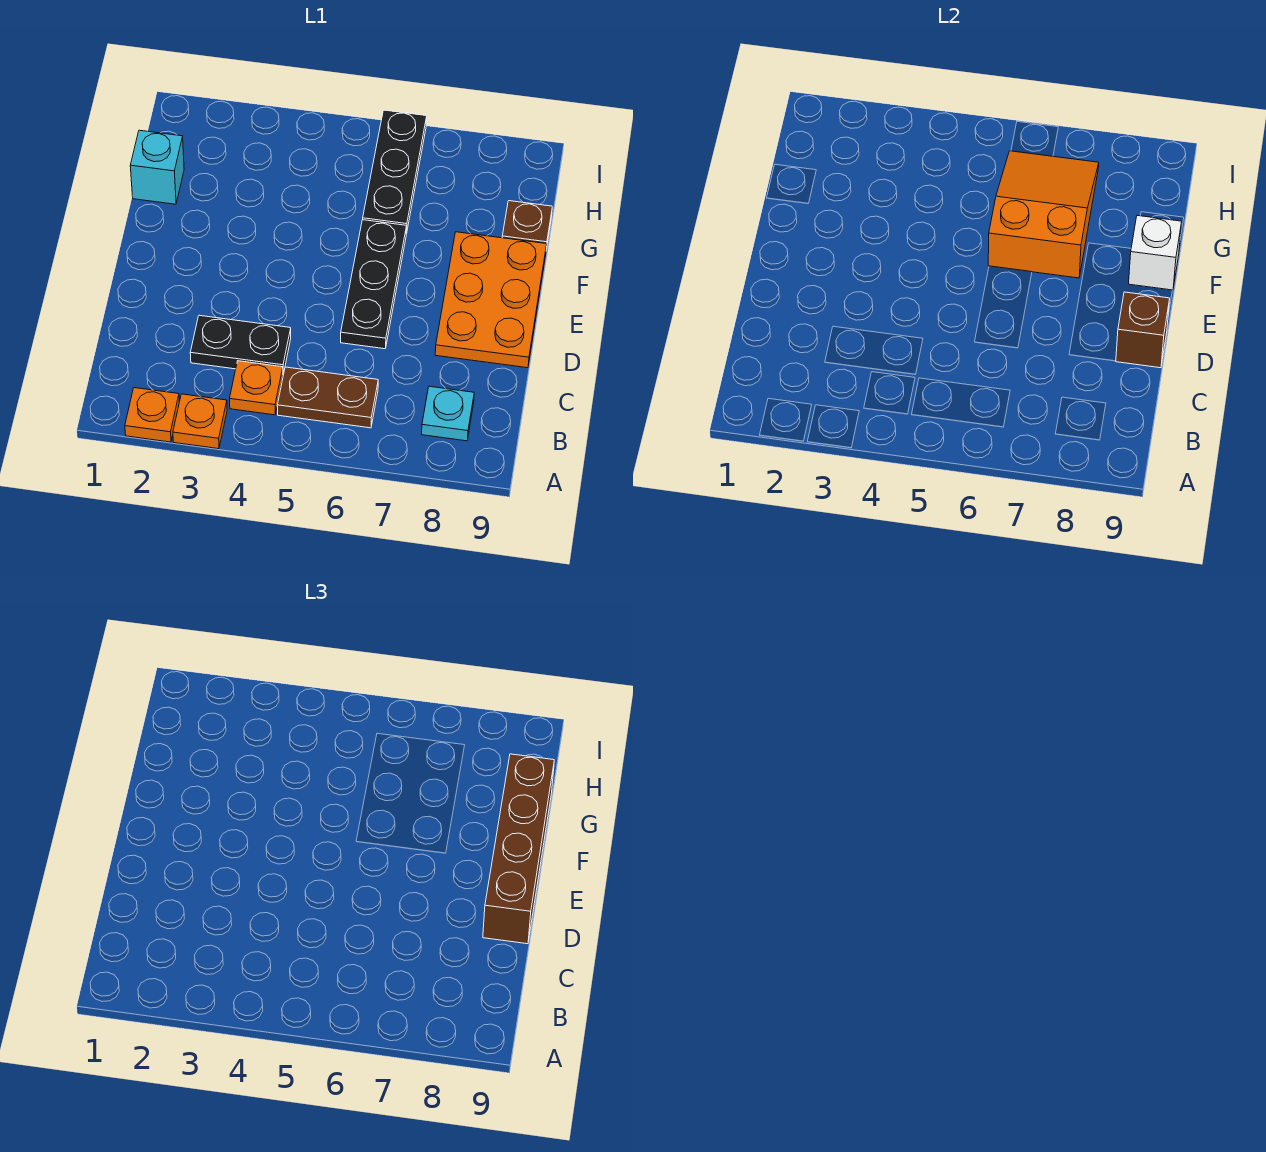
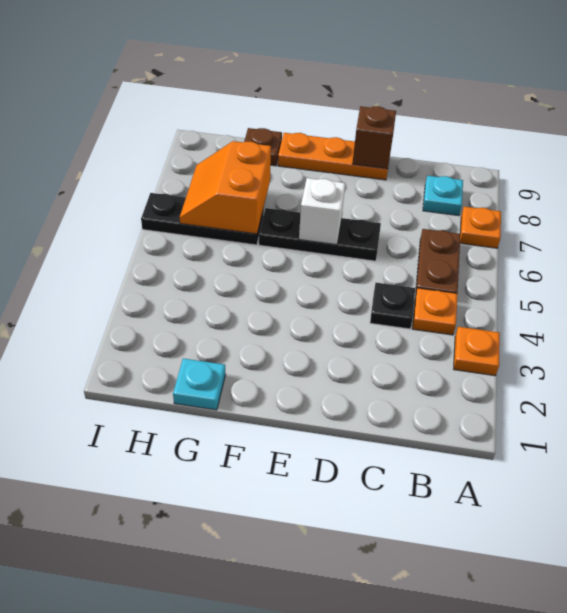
orange plate A2 level 1 -> orange plate A7 level 1
black plate C3:C4 level 1 -> black plate C4 level 1
orange plate D8:F9 level 1 -> orange plate D9:F9 level 1
brown brick D9:G9 level 3 -> none
orange slope F6:H7 level 2 top F -> orange slope G6:H7 level 2 top G
white brick F9 level 2 -> white brick E6 level 2
cyan brick G1 level 1 -> cyan plate G1 level 1

